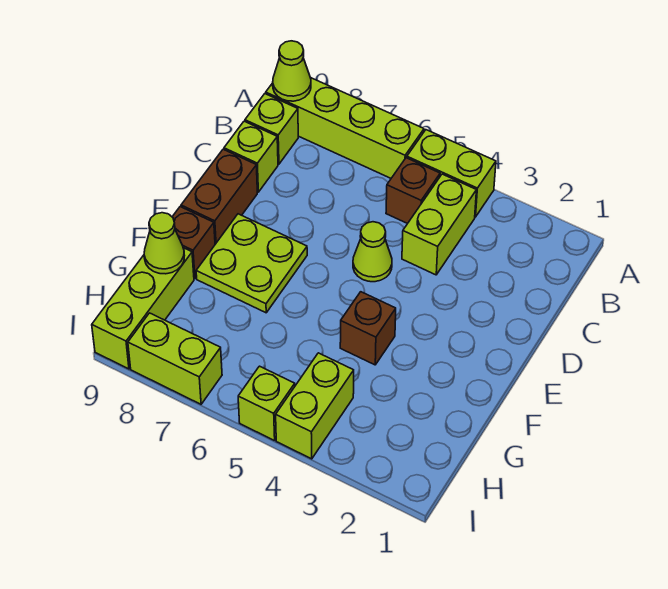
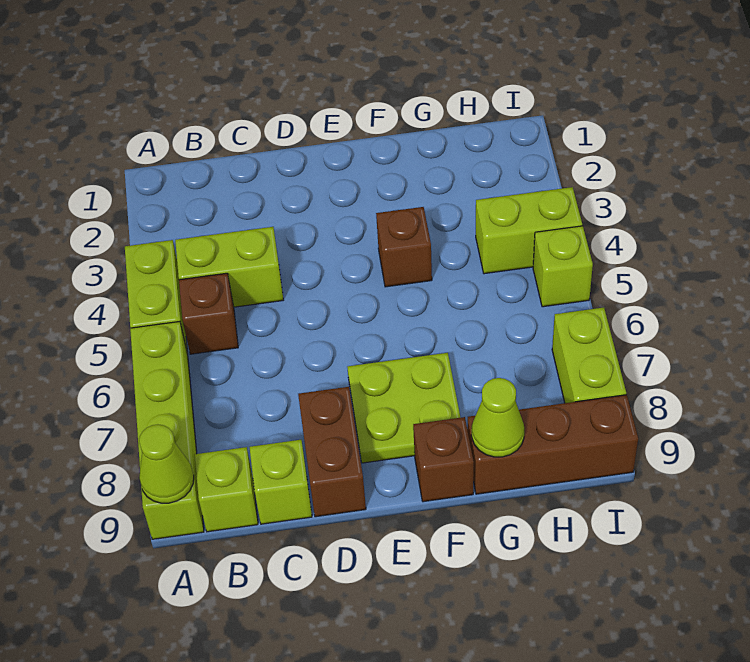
lime cone D5 level 1 -> none
brown brick D9:E9 level 1 -> brown brick D8:D9 level 1
lime brick G9:I9 level 1 -> brown brick G9:I9 level 1

